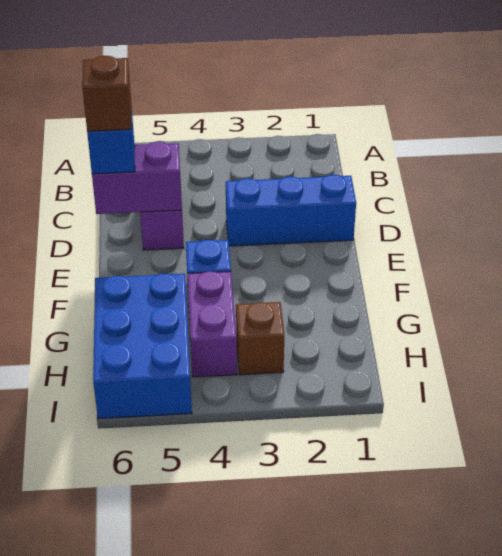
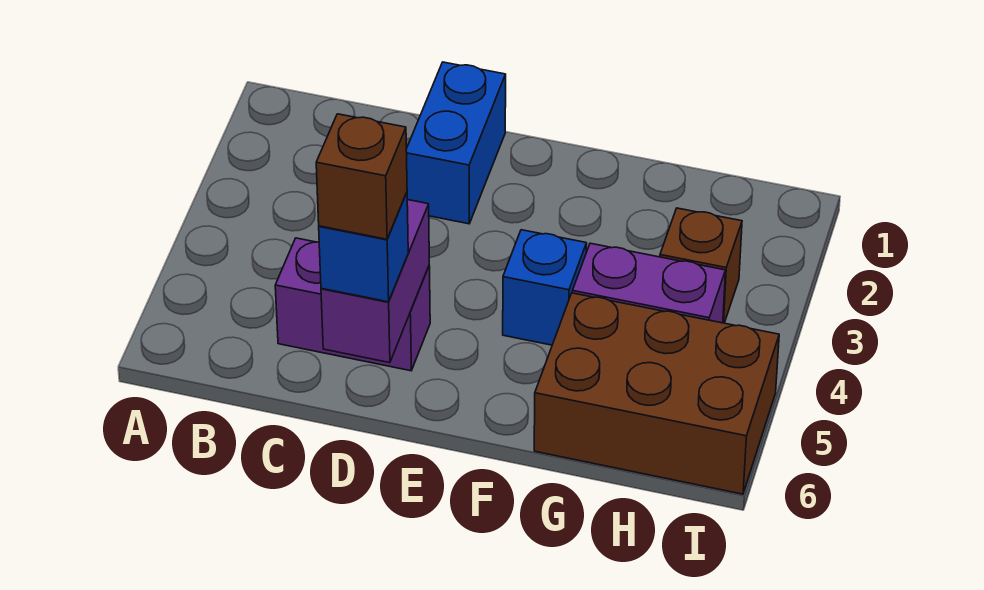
blue brick D1:D3 level 1 -> blue brick D1:D2 level 1
blue brick G5:I6 level 1 -> brown brick G5:I6 level 1

